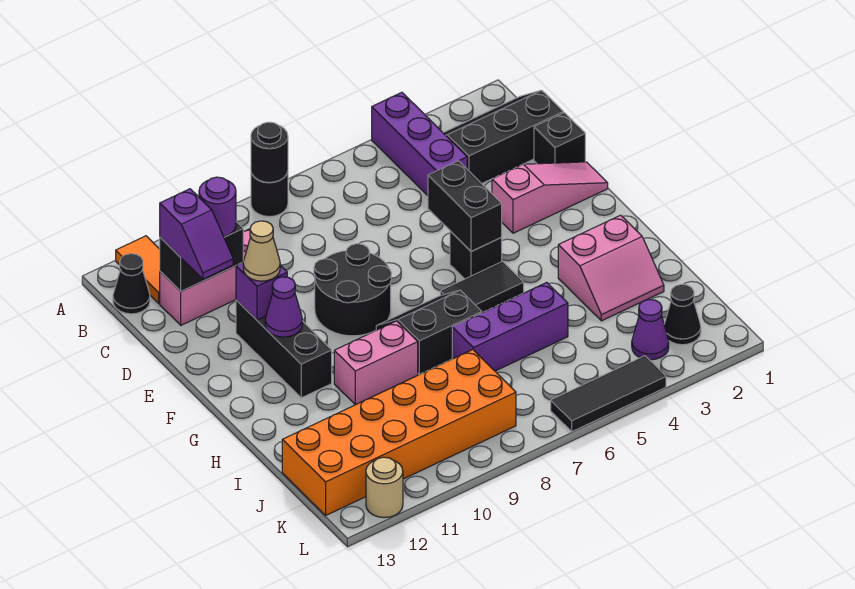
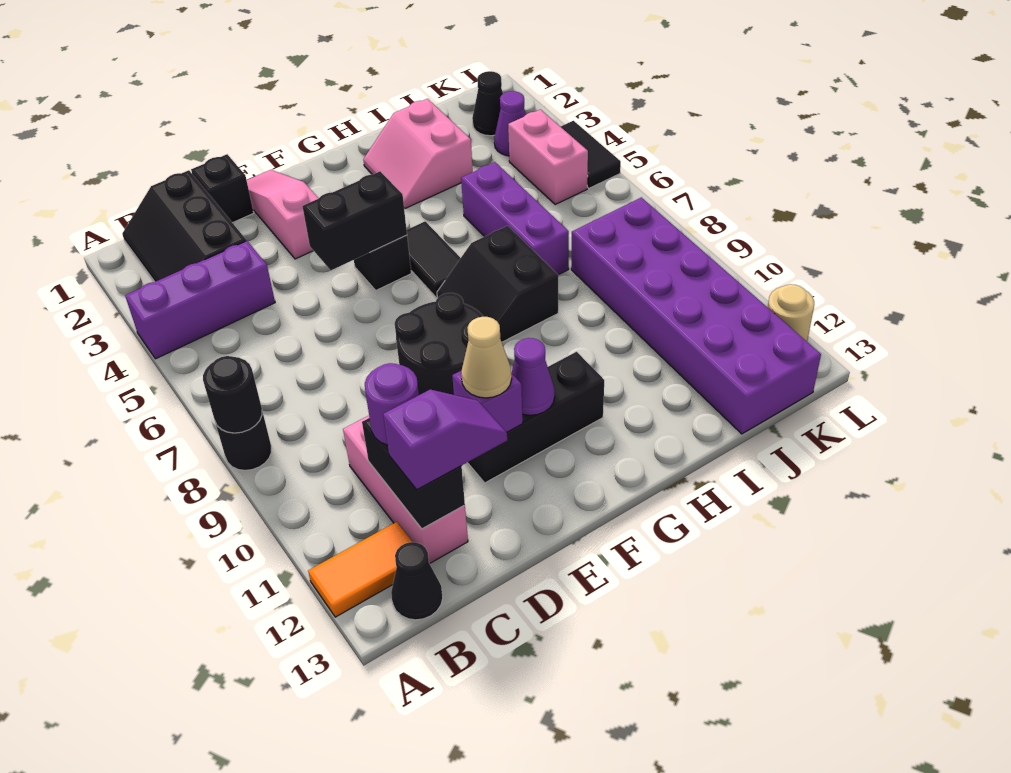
pink slope H2:I3 level 1 top H -> pink slope H2:I3 level 1 top I
pink brick H9:H10 level 1 -> pink brick K4:K5 level 1
orange brick J8:K13 level 1 -> purple brick J8:K13 level 1
black tile L4:L6 level 1 -> black tile L4:L5 level 1

